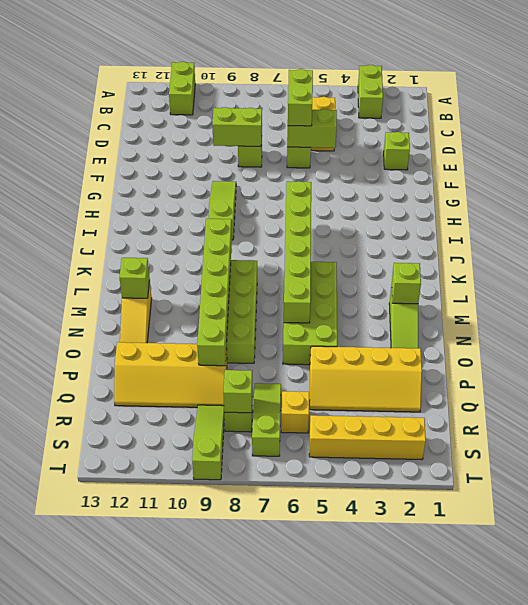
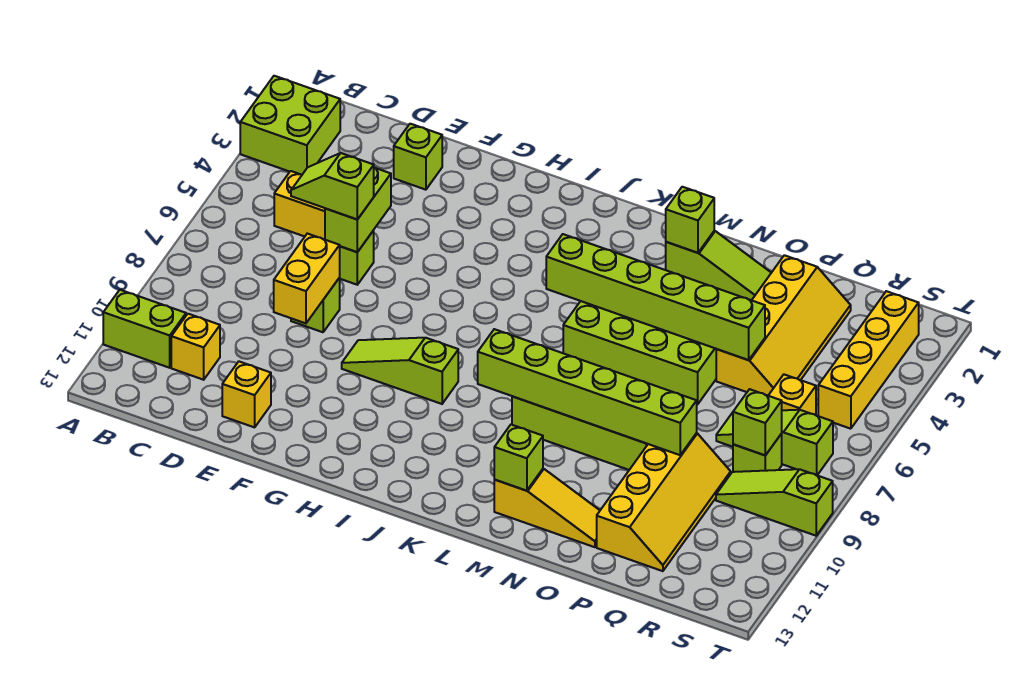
lime brick A3:B3 level 1 -> lime brick A2:B3 level 1
none -> yellow brick C11 level 1
lime brick D6:E6 level 3 -> lime slope D6:E6 level 3 top E
lime brick E8:E9 level 2 -> yellow brick E8:E9 level 2
none -> yellow brick E12 level 1
lime brick I6:N6 level 2 -> lime brick K5:P5 level 2

